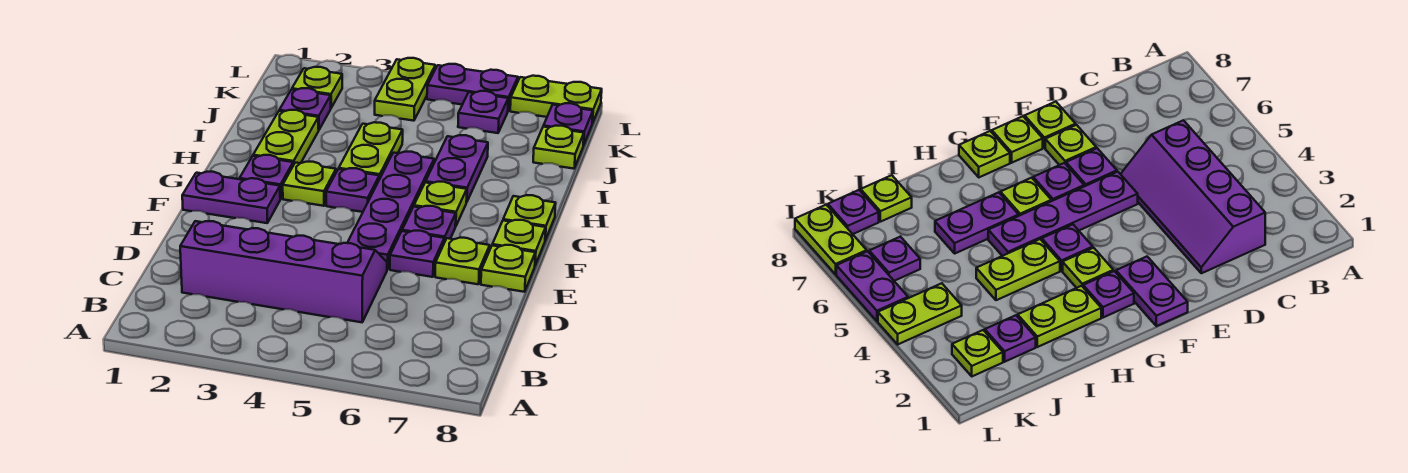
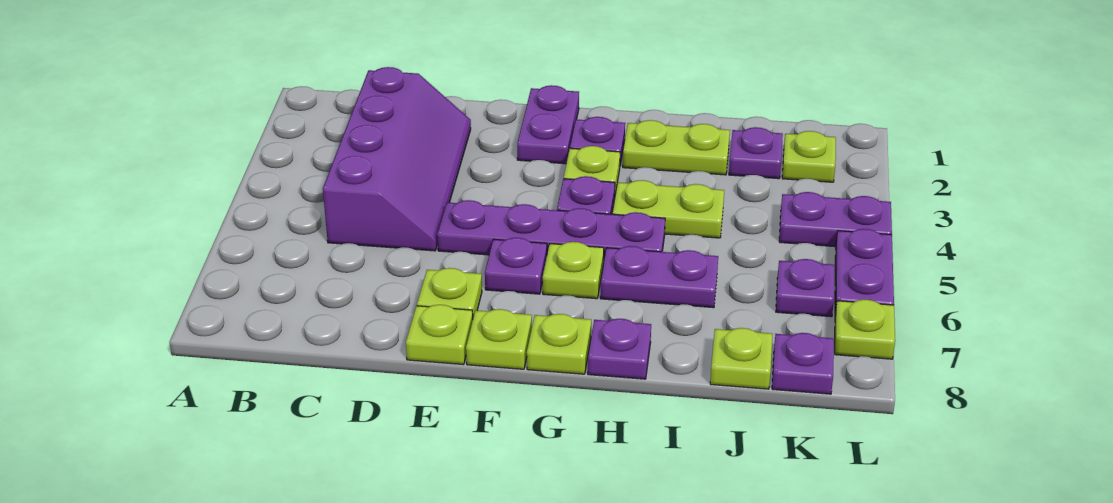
purple plate E6 level 1 -> purple plate H8 level 1
lime plate K4:L4 level 1 -> purple plate K4:L4 level 1
lime plate L7:L8 level 1 -> lime plate L7 level 1

